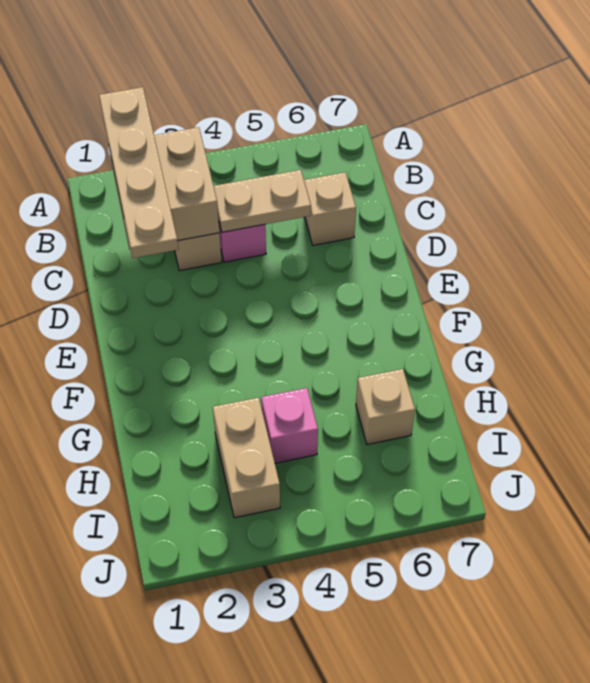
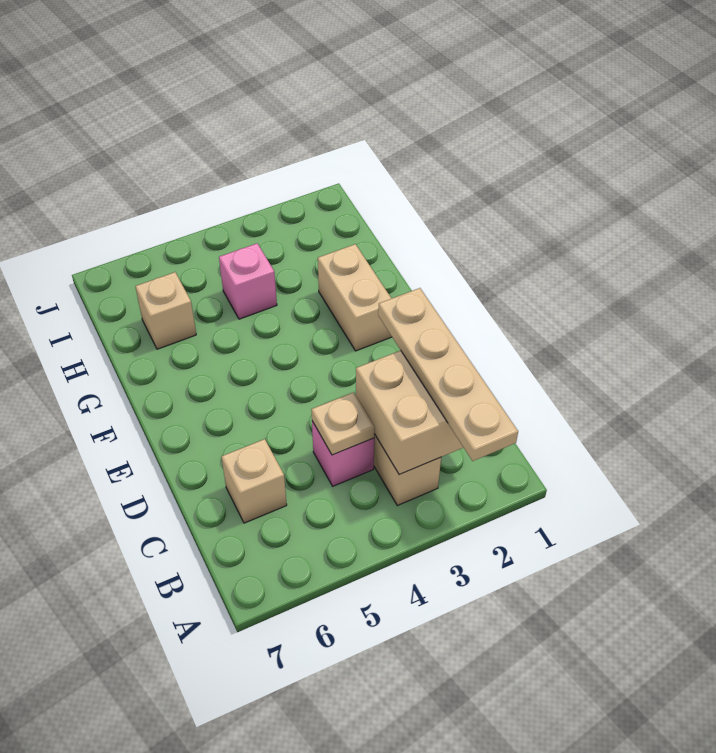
tan plate C4:C5 level 2 -> tan plate C4 level 2
tan brick H3:I3 level 1 -> tan brick F2:G2 level 1

